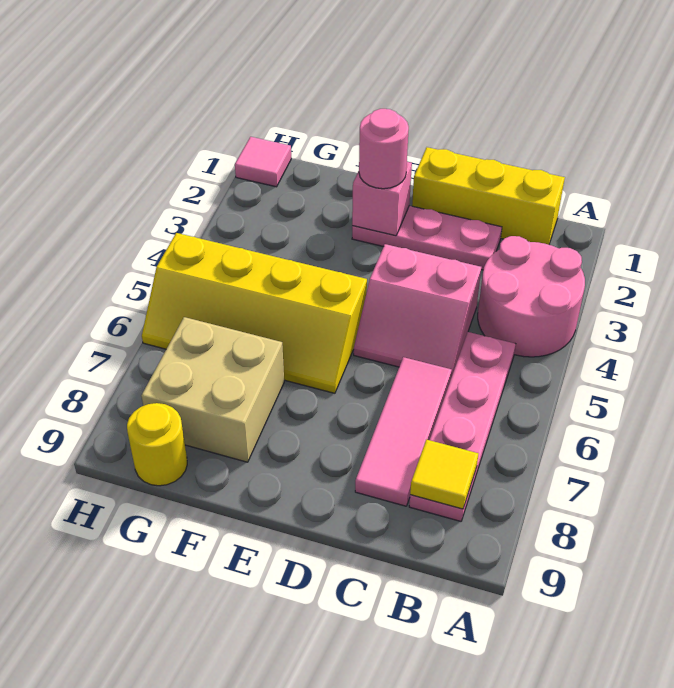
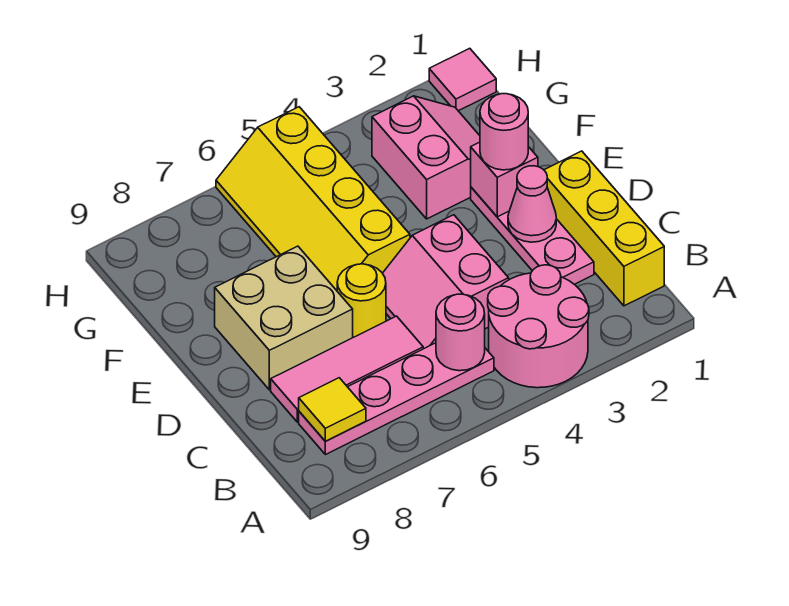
none -> pink round brick B5 level 2
none -> pink cone D2 level 2
none -> pink slope F2:G3 level 1 top 3
tan brick F7:G8 level 1 -> tan brick D7:E8 level 1
yellow round brick G9 level 1 -> yellow round brick D6 level 1

